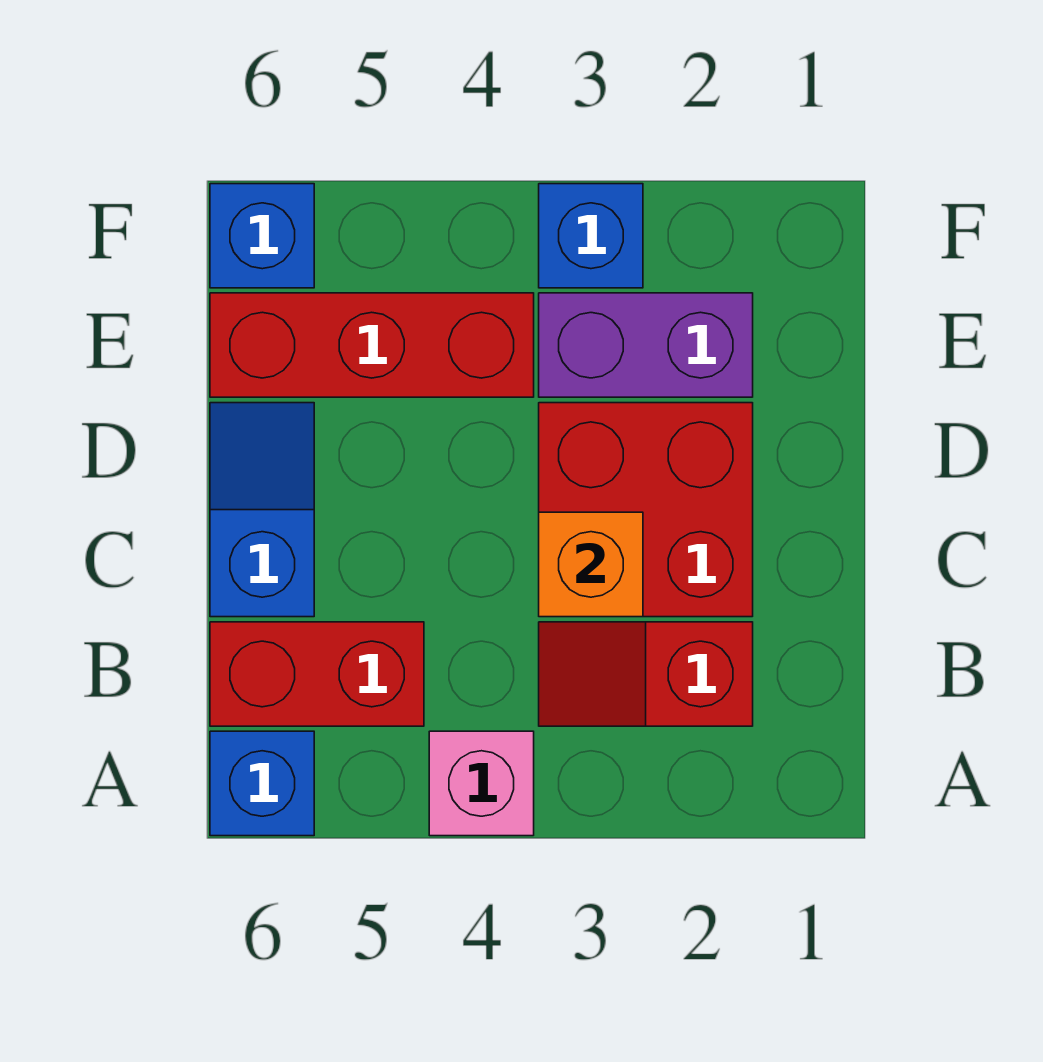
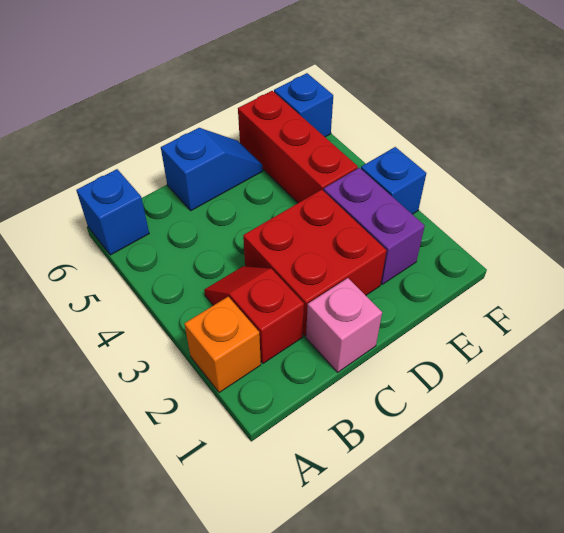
pink brick A4 level 1 -> pink brick C1 level 1
red brick B5:B6 level 1 -> none
orange brick C3 level 2 -> orange brick A2 level 1

